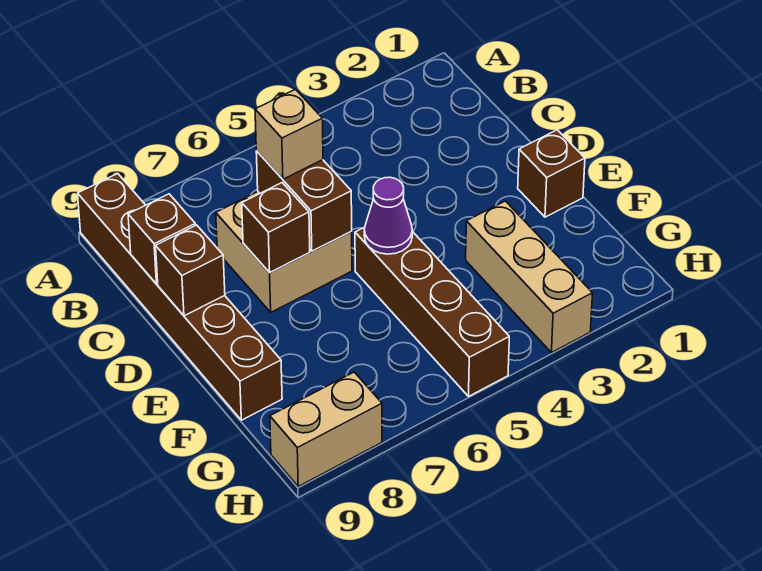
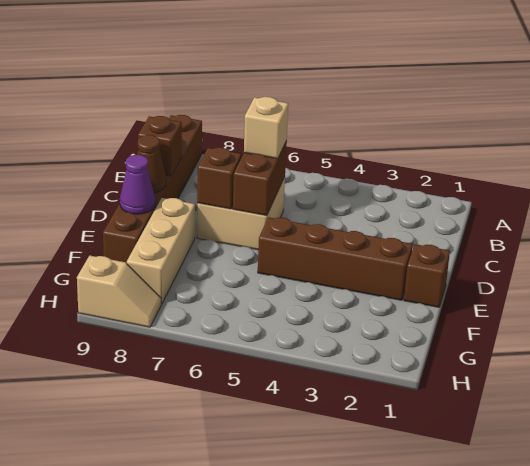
brown brick D9 level 2 -> brown cone D9 level 2
brown brick E5:H5 level 1 -> brown brick E2:E5 level 1
purple cone E5 level 2 -> purple cone E9 level 2
tan brick F3:H3 level 1 -> tan brick E8:G8 level 1
tan brick H8:H9 level 1 -> tan slope H8:H9 level 1 top 9

